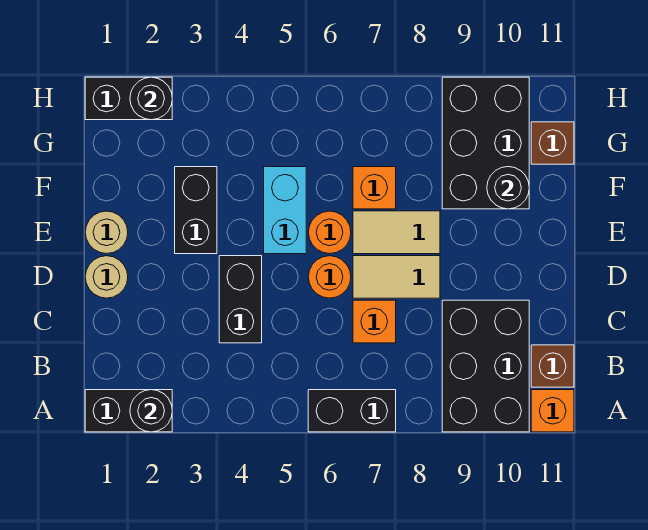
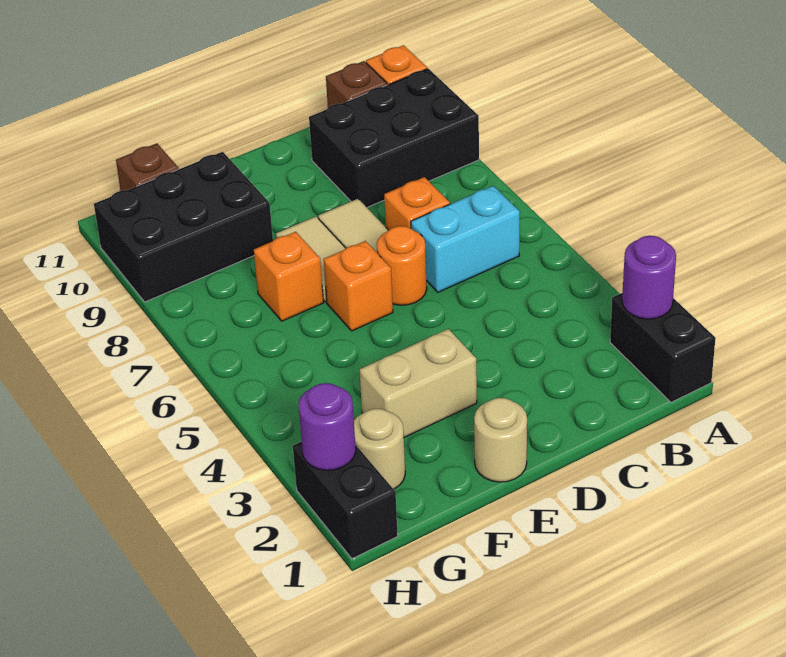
black round brick A2 level 2 -> purple round brick A2 level 2
black brick A6:A7 level 1 -> none
black brick C4:D4 level 1 -> none
tan round brick D1 level 1 -> tan round brick G2 level 1
black brick E3:F3 level 1 -> tan brick E3:F3 level 1
cyan brick E5:F5 level 1 -> cyan brick B6:C6 level 1
orange round brick E6 level 1 -> orange brick E6 level 1
black round brick F10 level 2 -> none
black round brick H2 level 2 -> purple round brick H2 level 2

